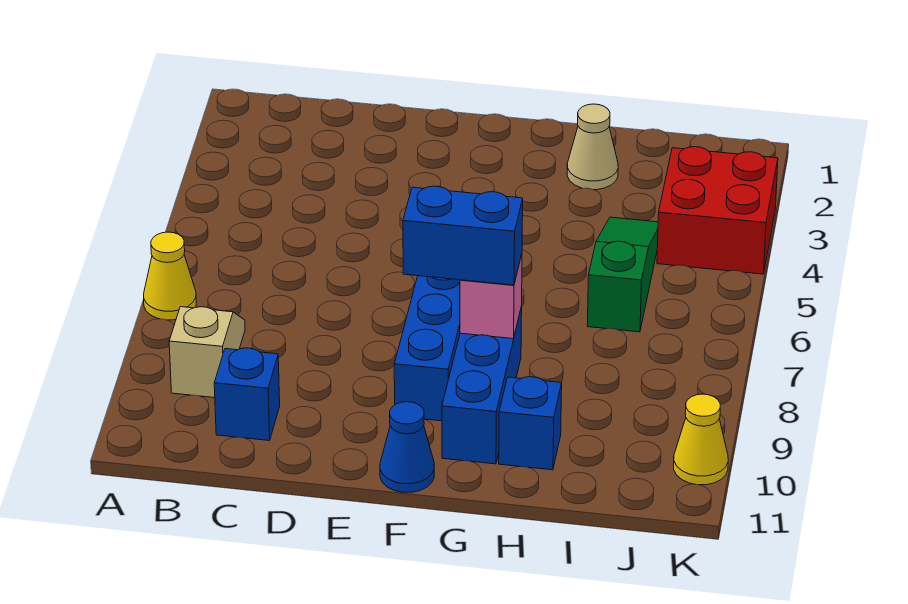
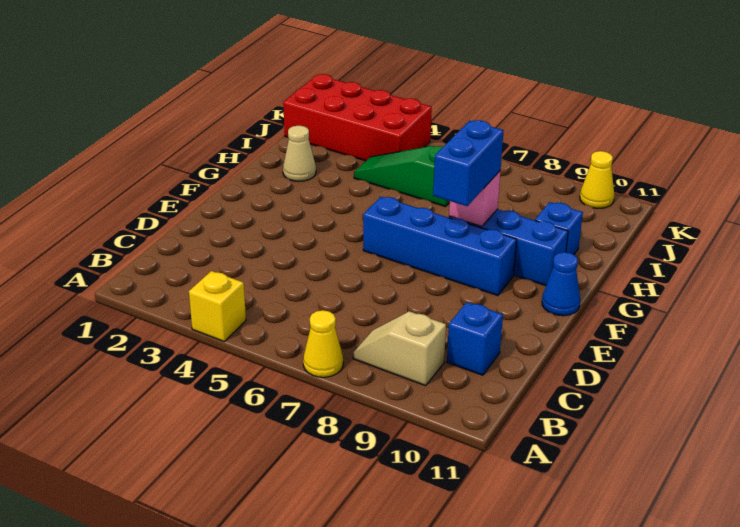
none -> yellow brick A4 level 1
red brick J3:K4 level 1 -> red brick J1:K4 level 1

